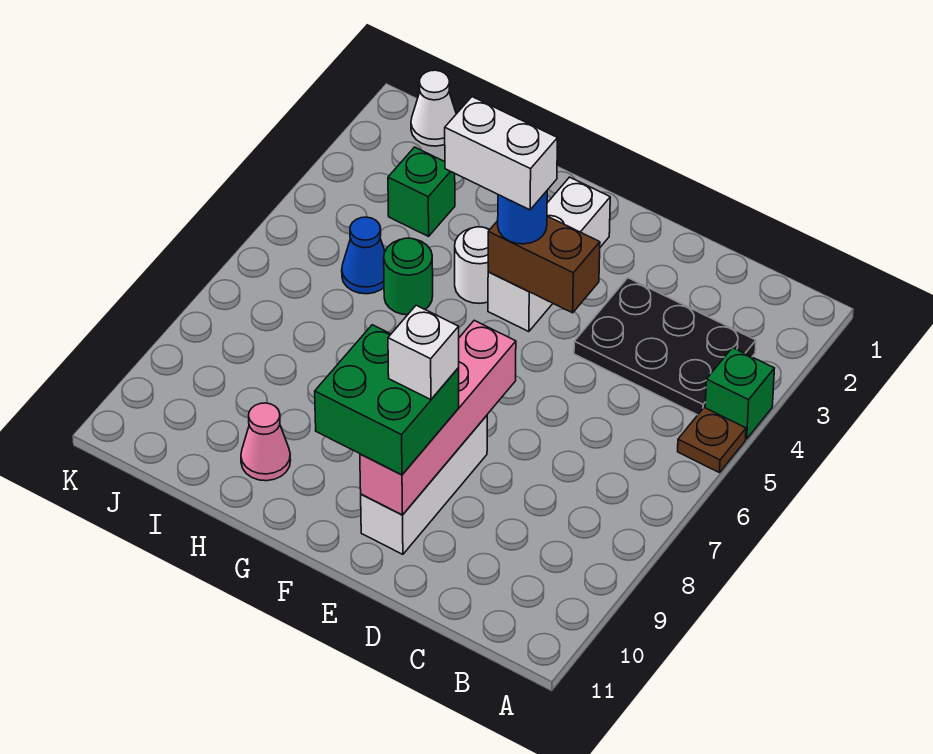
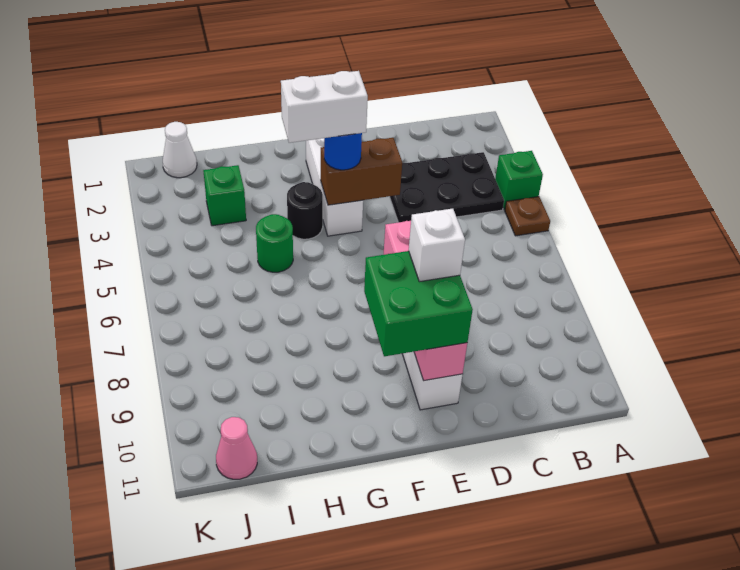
white round brick G4 level 1 -> black round brick G4 level 1
pink cone H10 level 1 -> pink cone J11 level 1
blue cone I5 level 1 -> none

